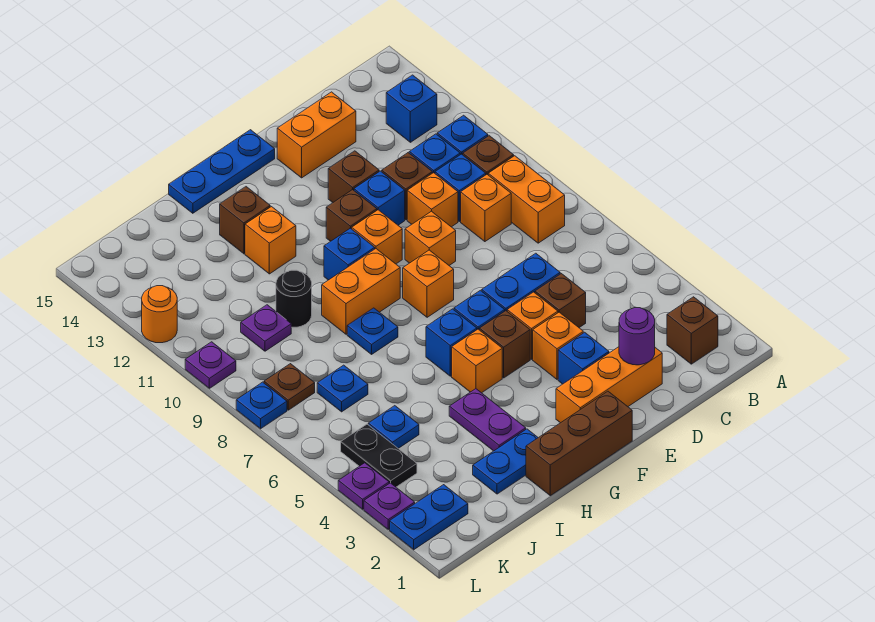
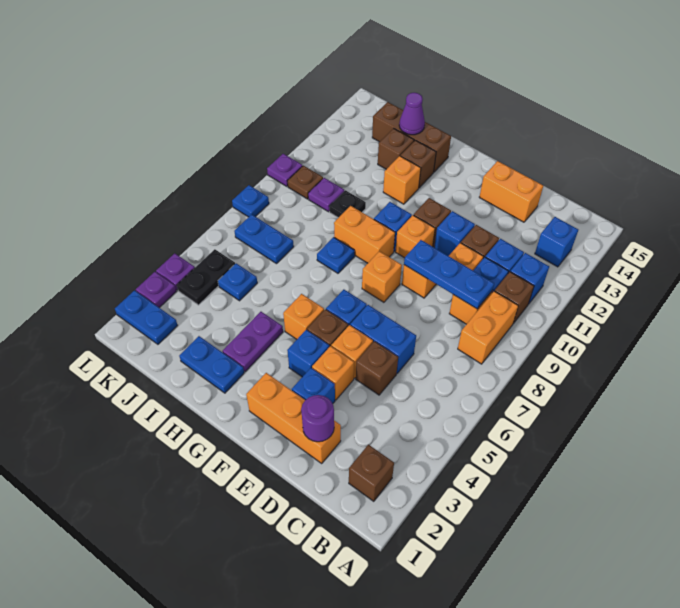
brown brick E12 level 1 -> brown brick I13 level 1
brown brick F1:H1 level 1 -> brown brick H14:J14 level 1
blue plate F15:H15 level 1 -> blue plate C9:E9 level 2
blue brick G6 level 1 -> blue brick F4 level 1
black round brick I10 level 1 -> black plate I10 level 1
none -> purple cone I14 level 2
blue plate J7 level 1 -> blue plate J7:K7 level 1
brown plate K8 level 1 -> brown plate K10 level 1
orange round brick L12 level 1 -> none

